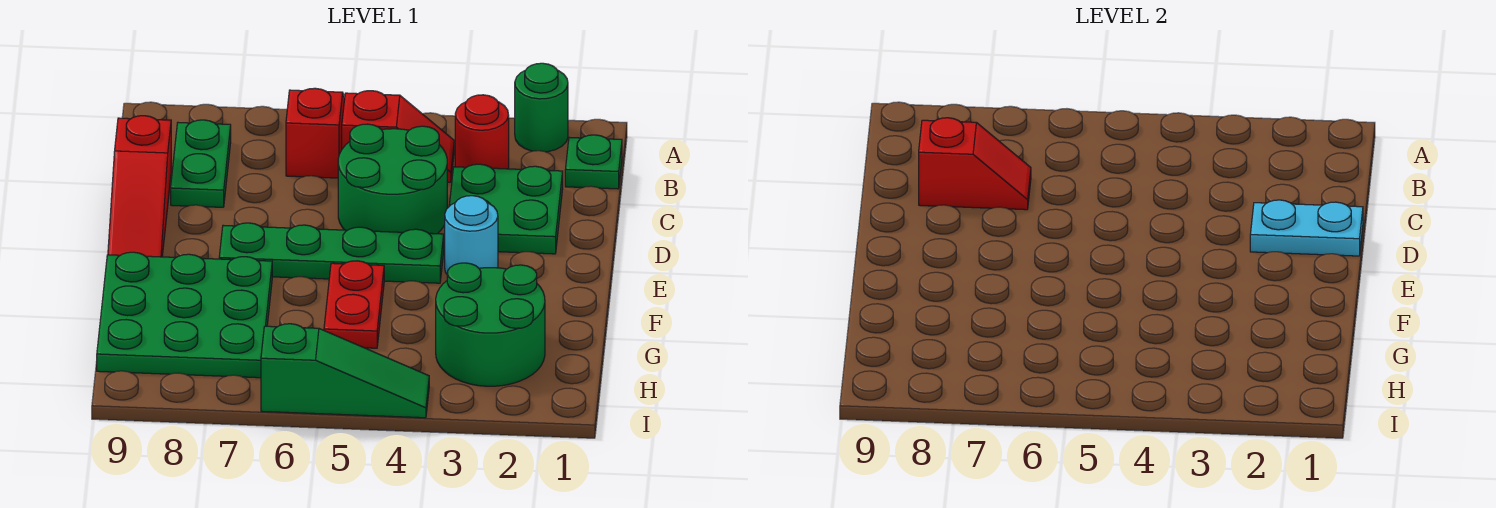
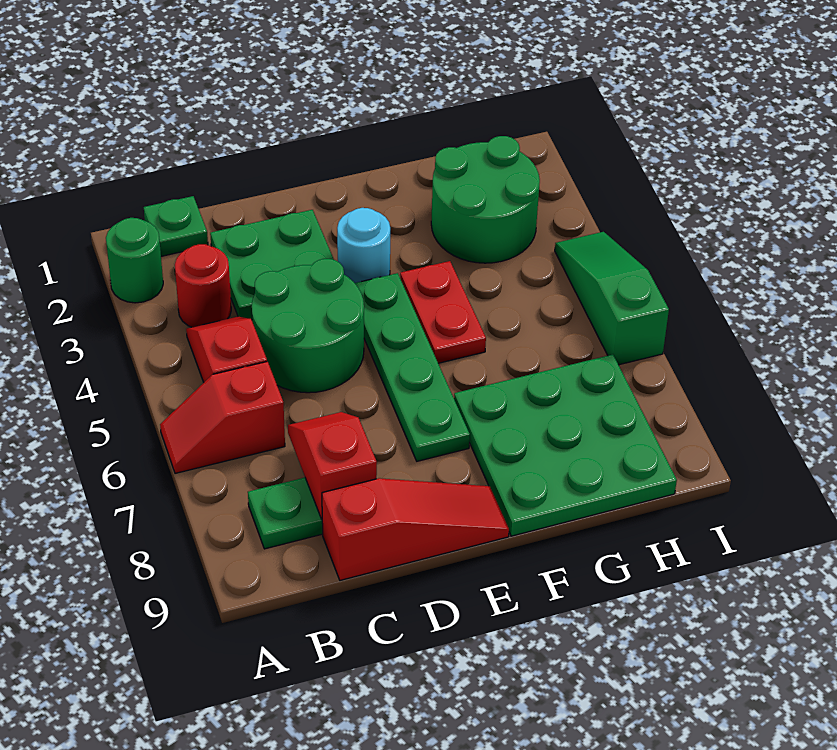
cyan plate D1:D2 level 2 -> none
red plate F5:G5 level 1 -> red plate F4:F5 level 1

